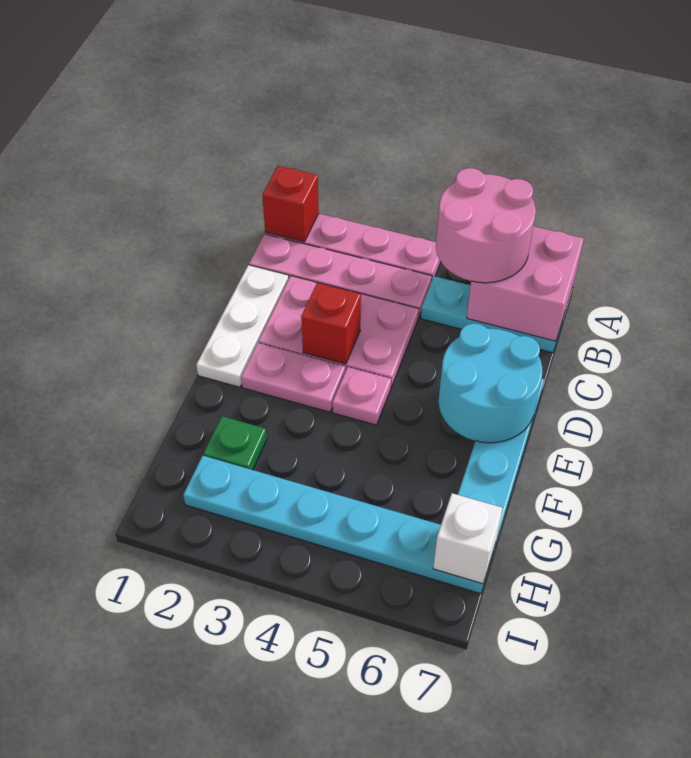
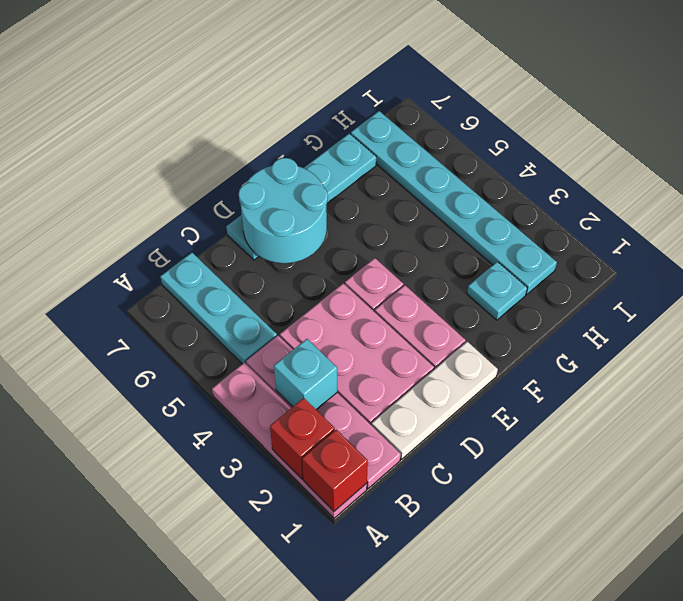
pink round brick A5:B6 level 3 -> none
pink brick A6:B7 level 2 -> none
none -> cyan brick B3 level 2
red brick D3 level 2 -> red brick A2 level 2
green plate G2 level 1 -> cyan plate G2 level 1
white brick H7 level 2 -> none

